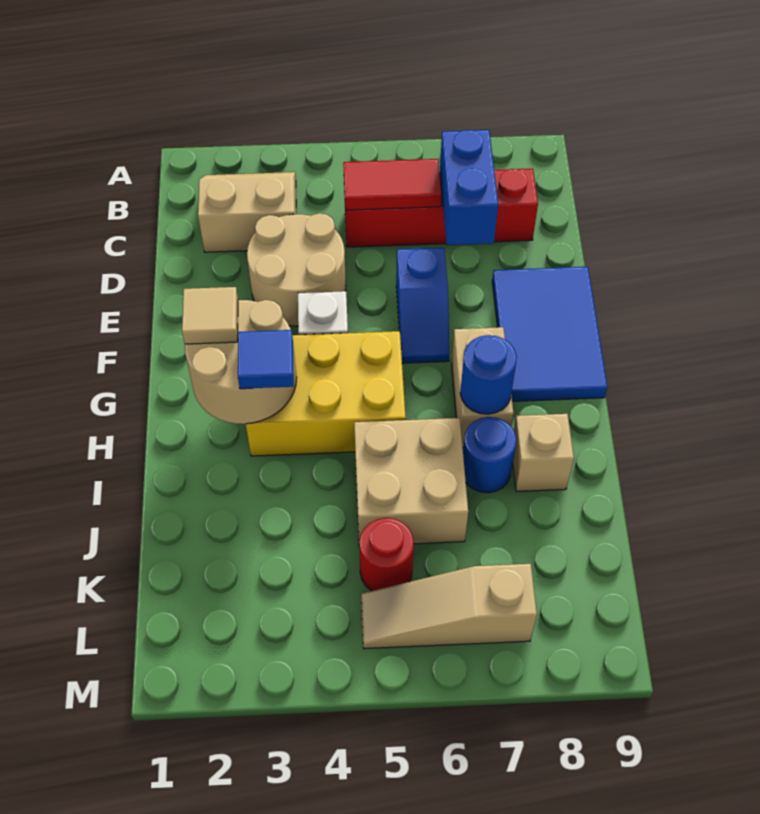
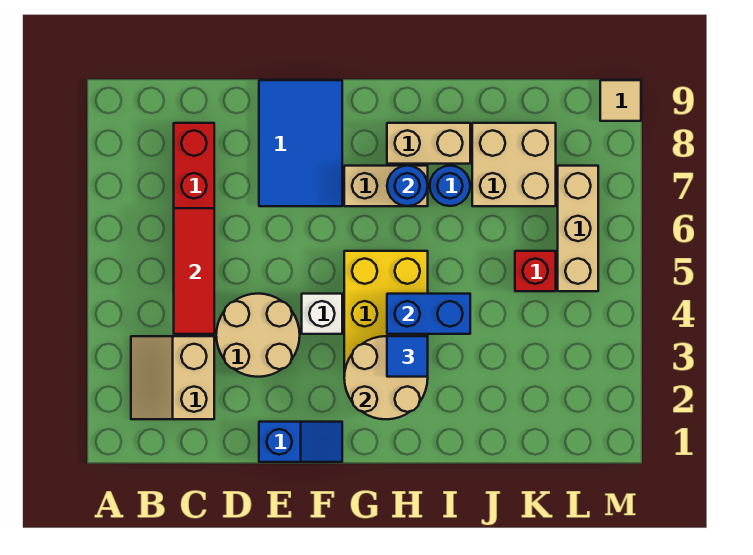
red tile C5:C6 level 2 -> red tile C4:C6 level 2
blue brick C7:D7 level 2 -> blue brick H4:I4 level 2
blue slope E6:F6 level 1 top E -> blue slope E1:F1 level 1 top E
blue tile E8:G9 level 1 -> blue tile E7:F9 level 1
tan tile G2 level 3 -> tan tile M9 level 1
tan brick I5:J6 level 1 -> tan brick J7:K8 level 1
tan brick I8 level 1 -> tan brick H8:I8 level 1
red round brick K5 level 1 -> red brick K5 level 1
tan slope L5:L7 level 1 top 7 -> tan brick L5:L7 level 1

